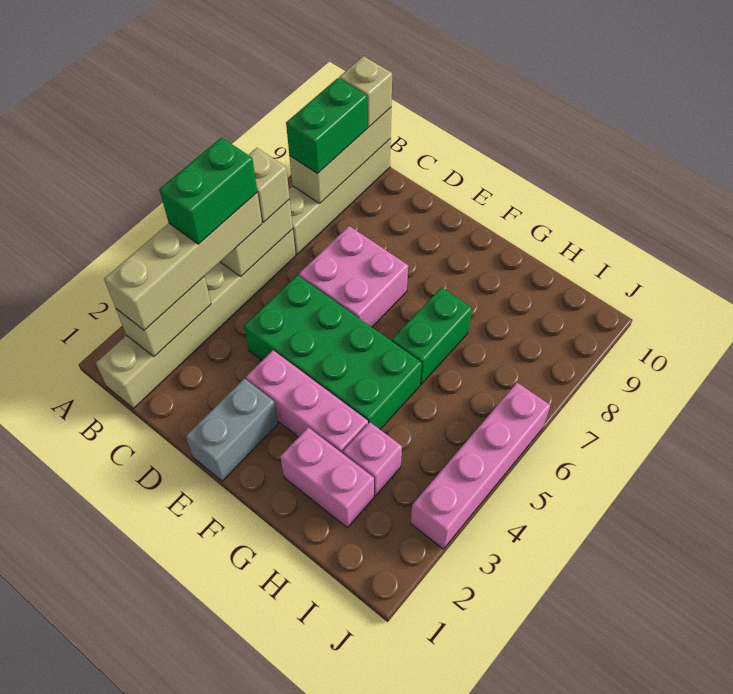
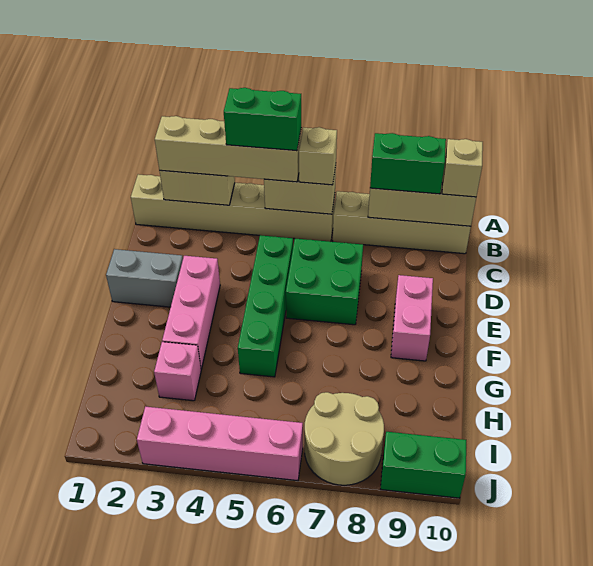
green brick D4:G5 level 1 -> green brick D5:G5 level 1
pink brick D6:E7 level 1 -> green brick D6:E7 level 1
pink brick G2:H2 level 1 -> pink brick E9:F9 level 1
green brick G6:G7 level 1 -> green brick J9:J10 level 1
none -> tan round brick I7:J8 level 1

